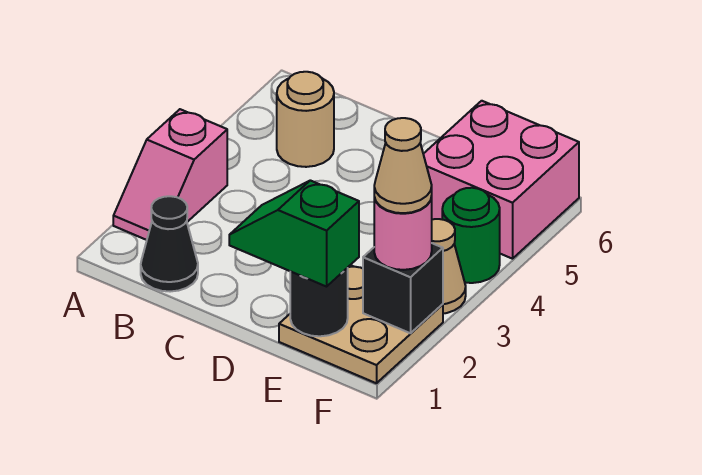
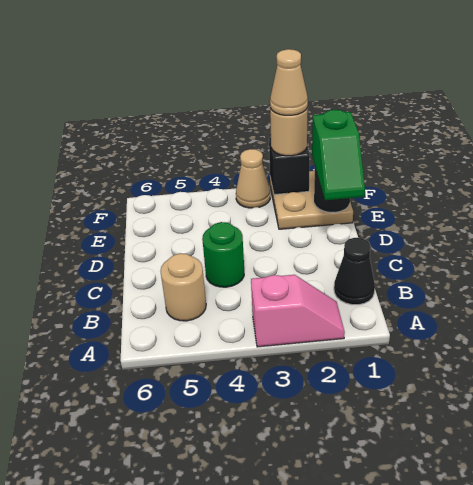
pink brick E5:F6 level 1 -> none
pink round brick F2 level 3 -> tan round brick F2 level 3
green round brick F4 level 1 -> green round brick C4 level 1

